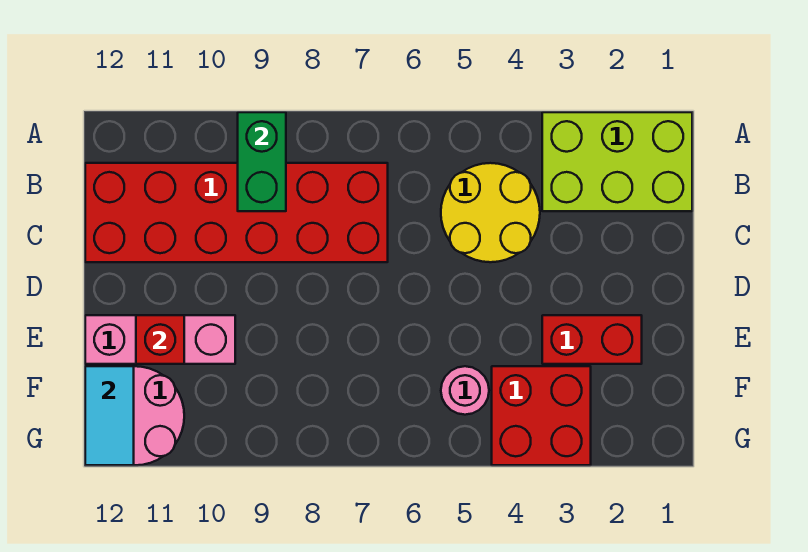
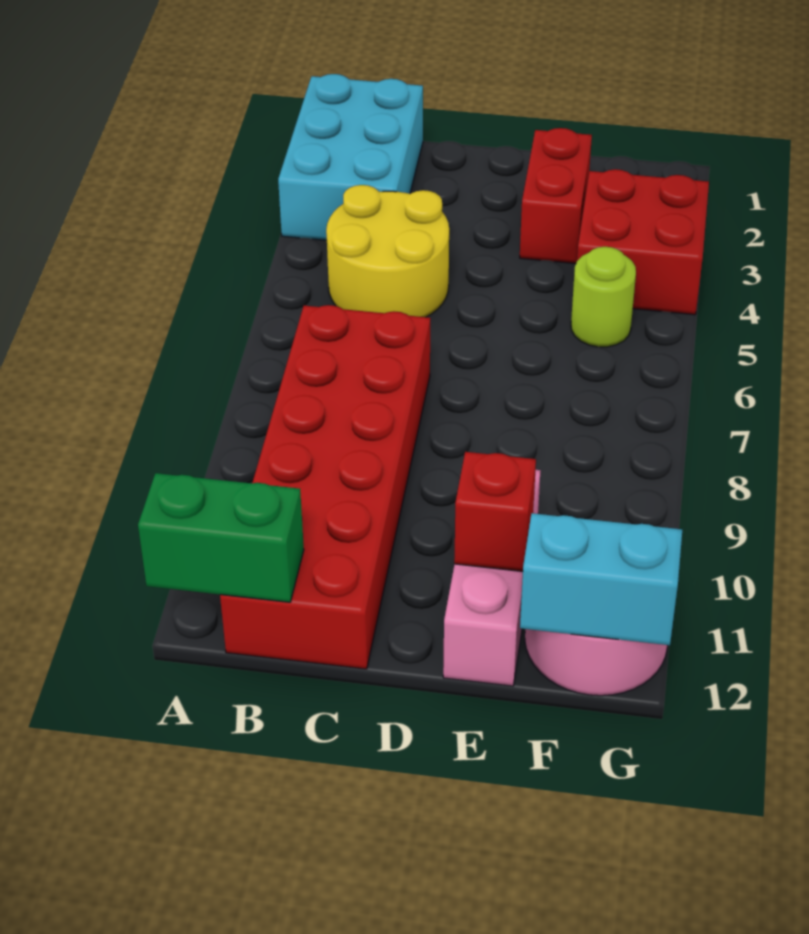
lime brick A1:B3 level 1 -> cyan brick A1:B3 level 1
green brick A9:B9 level 2 -> green brick A12:B12 level 2
pink round brick F5 level 1 -> lime round brick F5 level 1
cyan tile F12:G12 level 2 -> cyan brick F12:G12 level 2

